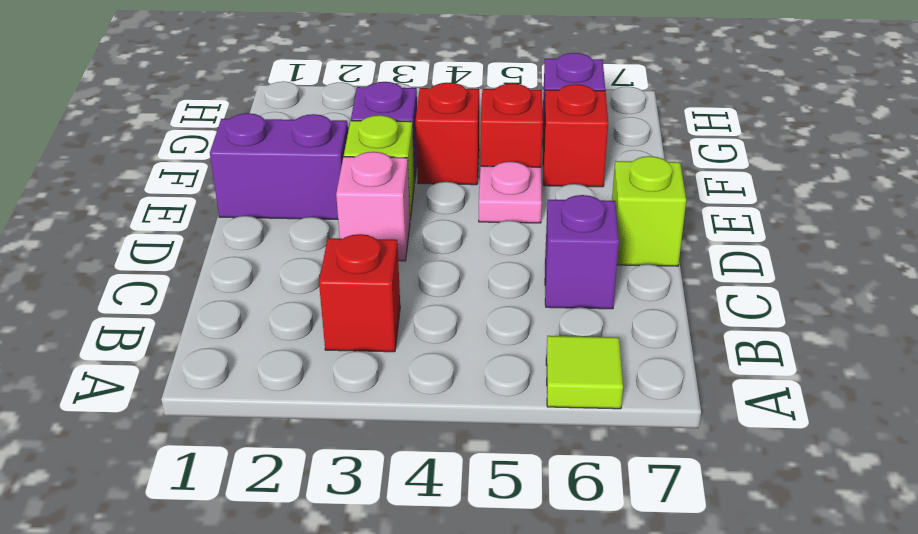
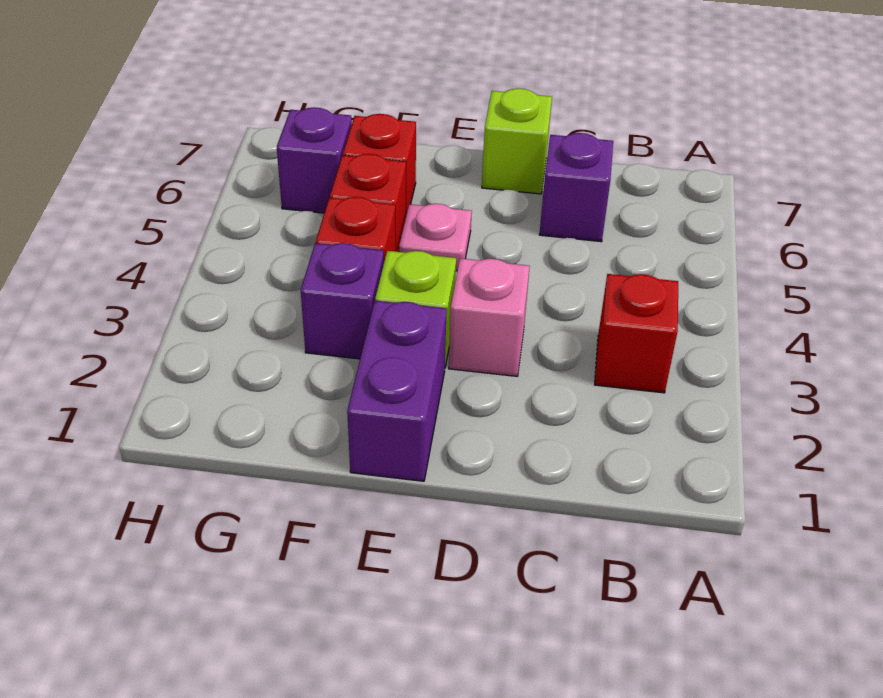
lime tile A6 level 1 -> none

